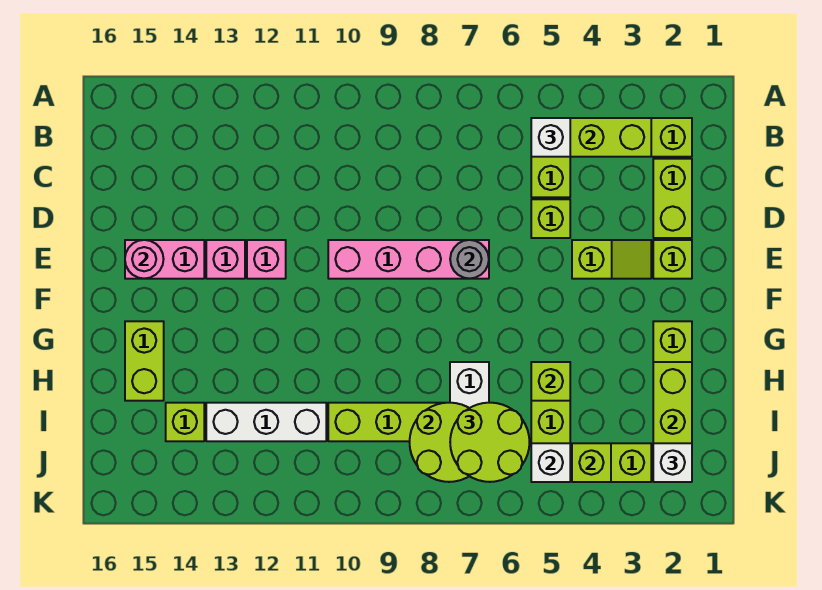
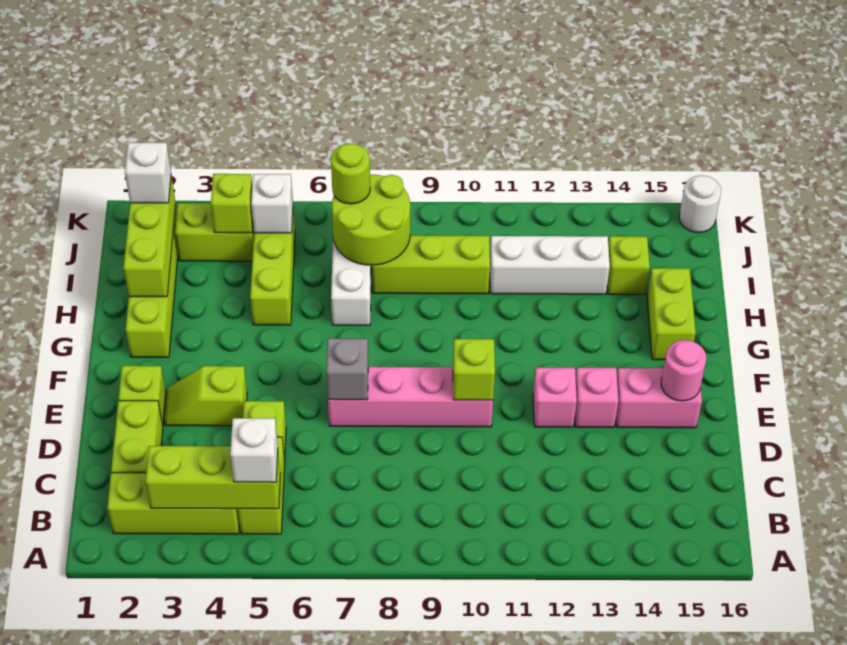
grey round brick E7 level 2 -> grey brick E7 level 2
lime brick H5 level 2 -> lime brick E10 level 2
lime round brick I6:J7 level 3 -> lime round brick J7 level 3
none -> white round brick K16 level 1

